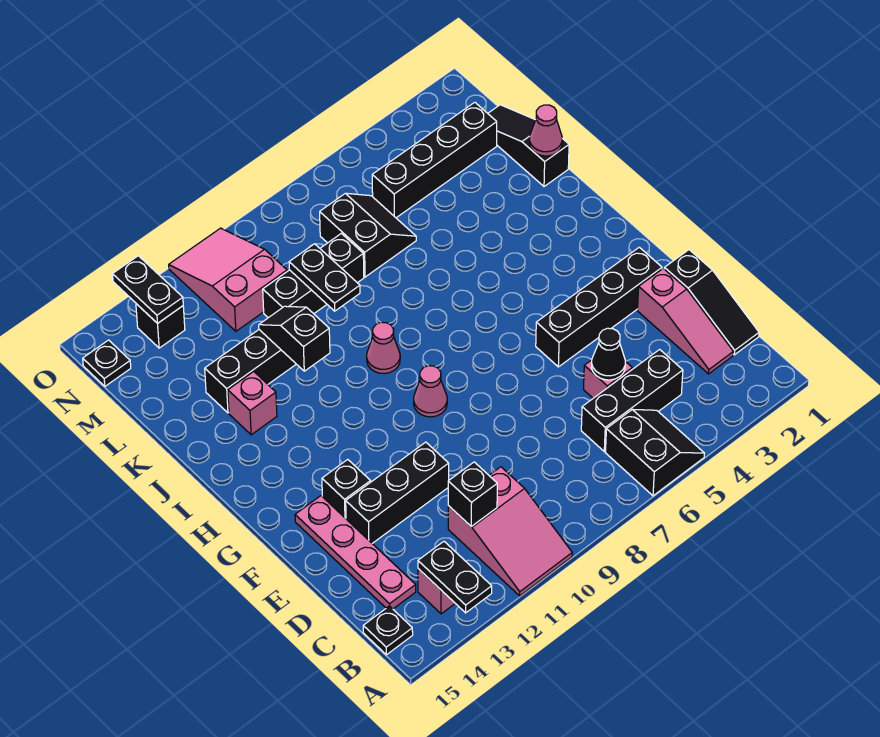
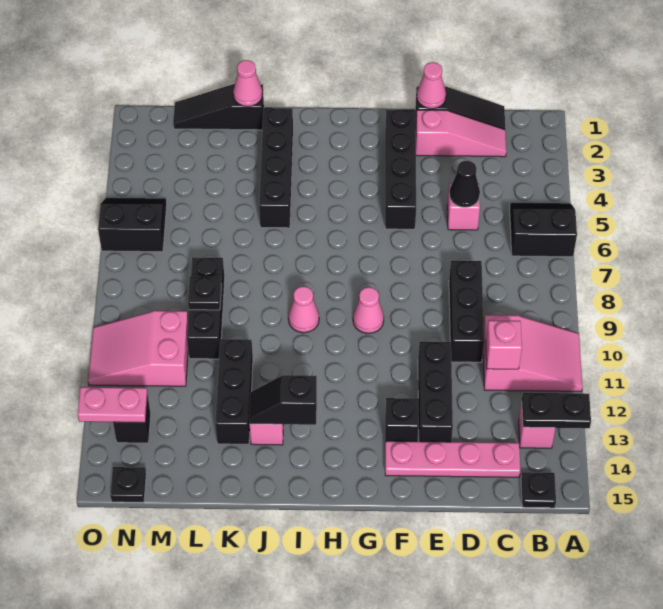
black brick C4:C6 level 1 -> black brick D8:D10 level 1
black brick C11 level 2 -> pink brick C11 level 2
none -> pink cone E1 level 2
black slope J11:K11 level 2 top J -> black slope I13:J13 level 2 top I
black plate K9:L9 level 2 -> black plate L9 level 2
black slope L6:M7 level 1 top 7 -> black slope N5:O6 level 1 top 6
black brick M2:M5 level 1 -> black brick J2:J5 level 1
black plate N13:O13 level 2 -> pink plate N13:O13 level 2

